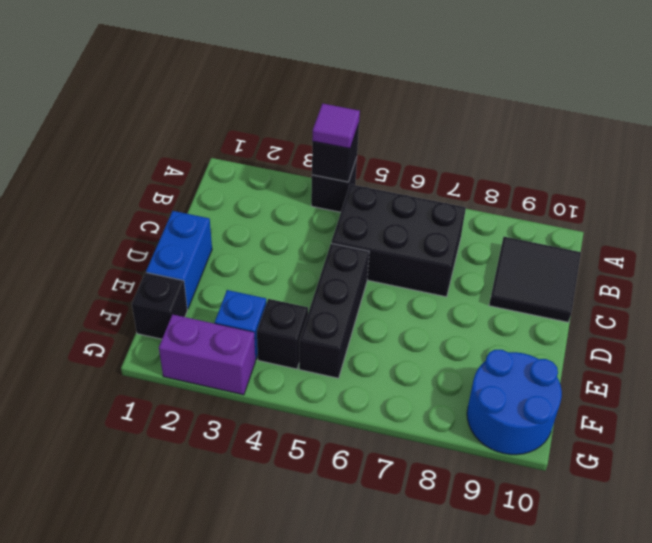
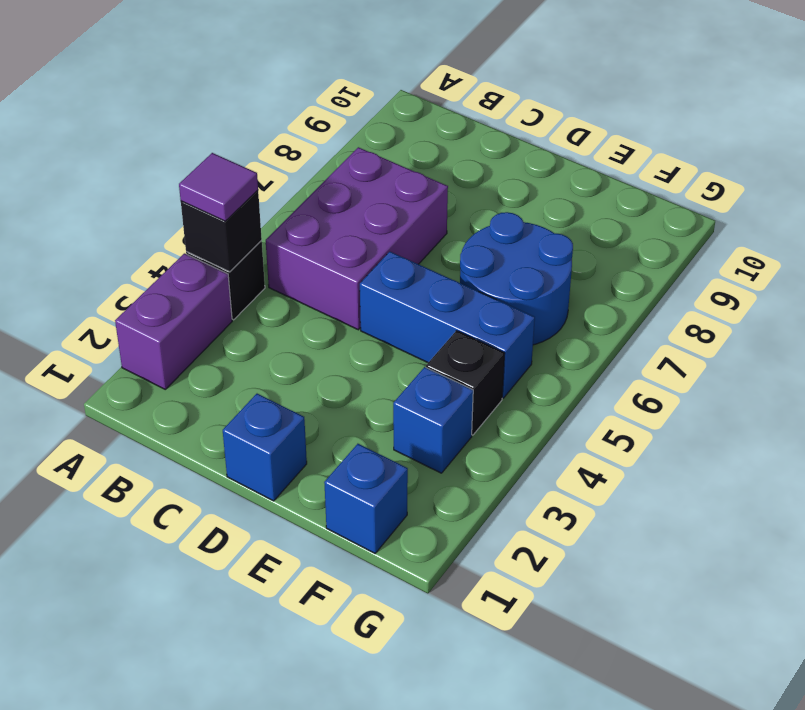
black brick B5:C7 level 1 -> purple brick B5:C7 level 1
black tile B9:C10 level 1 -> none
blue brick D1:E1 level 1 -> blue brick D1 level 1
black brick D5:F5 level 1 -> blue brick D5:F5 level 1
black brick F1 level 1 -> blue brick F1 level 1
blue round brick F9:G10 level 1 -> blue round brick E6:F7 level 1
purple brick G2:G3 level 1 -> purple brick A2:A3 level 1

